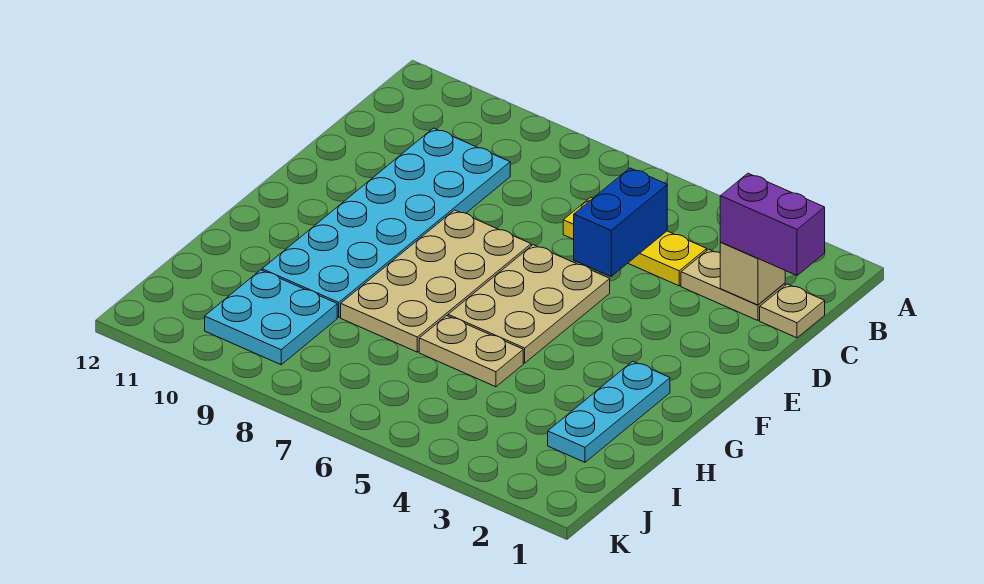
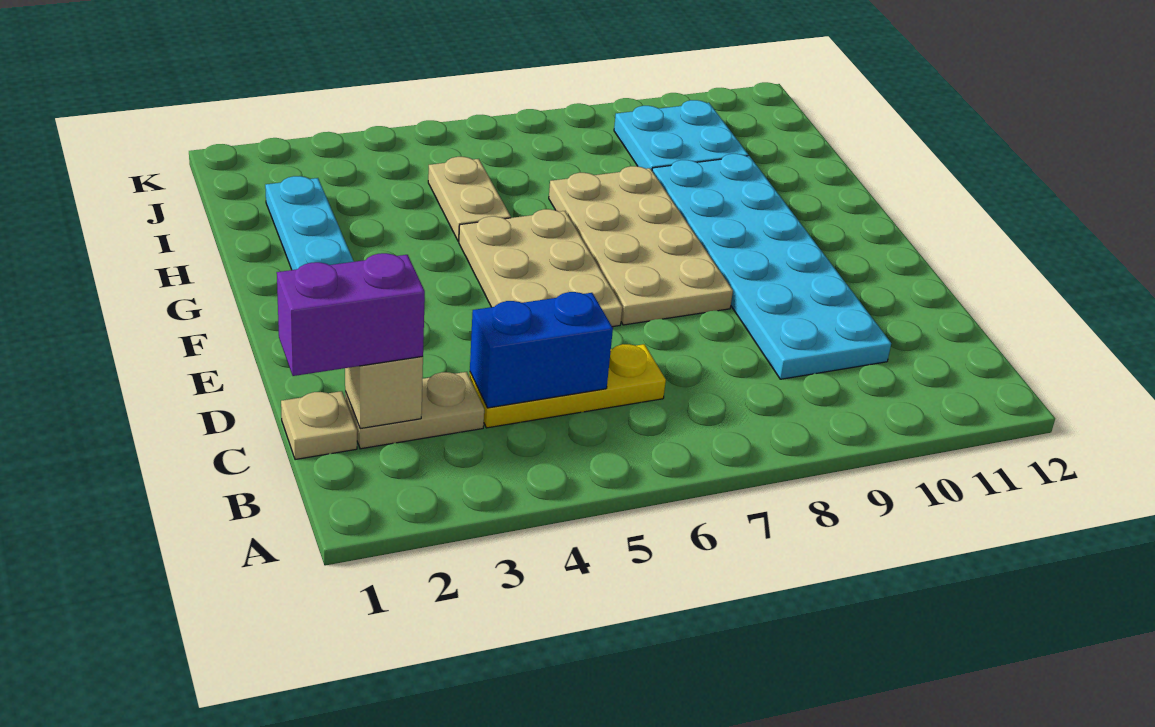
blue brick C5:D5 level 2 -> blue brick C4:C5 level 2
tan plate H5:H6 level 1 -> tan plate H5:I5 level 1

